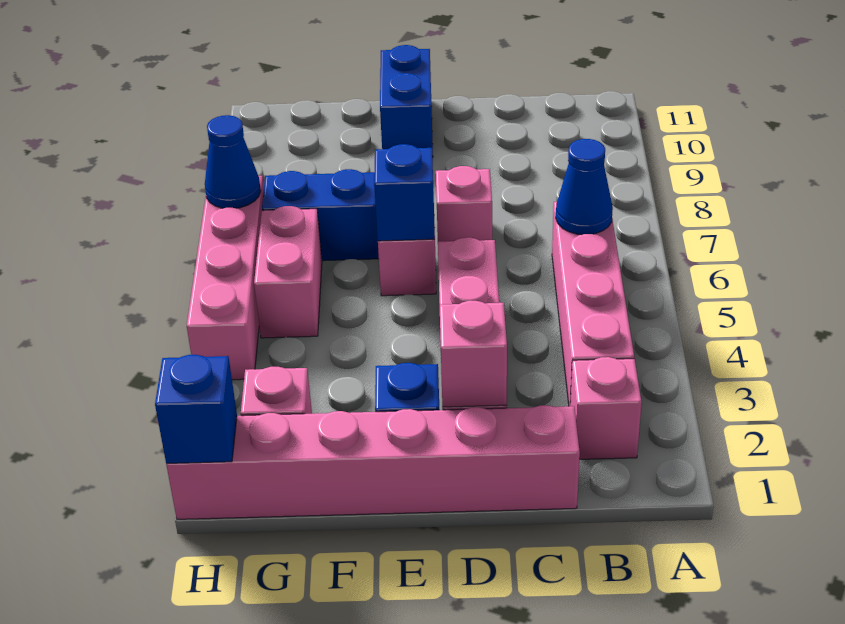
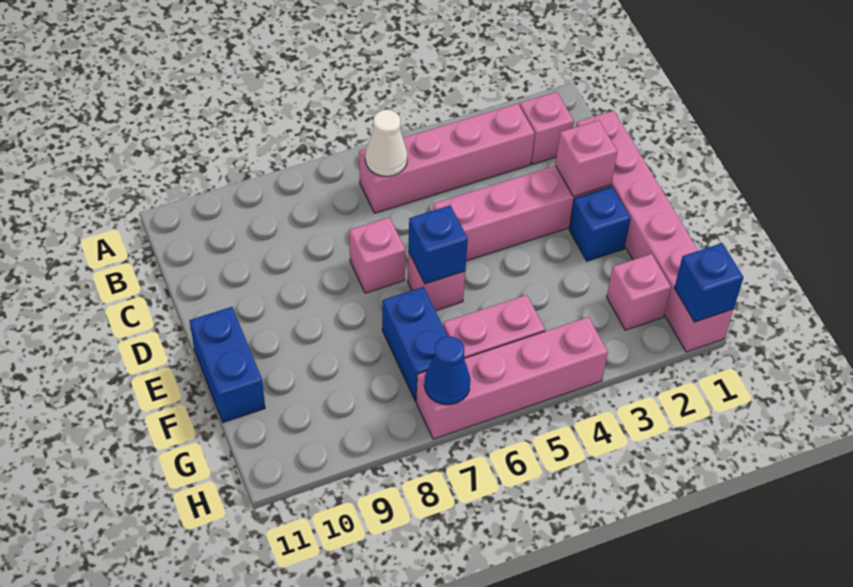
blue cone B6 level 2 -> white cone B6 level 2
blue brick E10:E11 level 1 -> blue brick E11:F11 level 1

